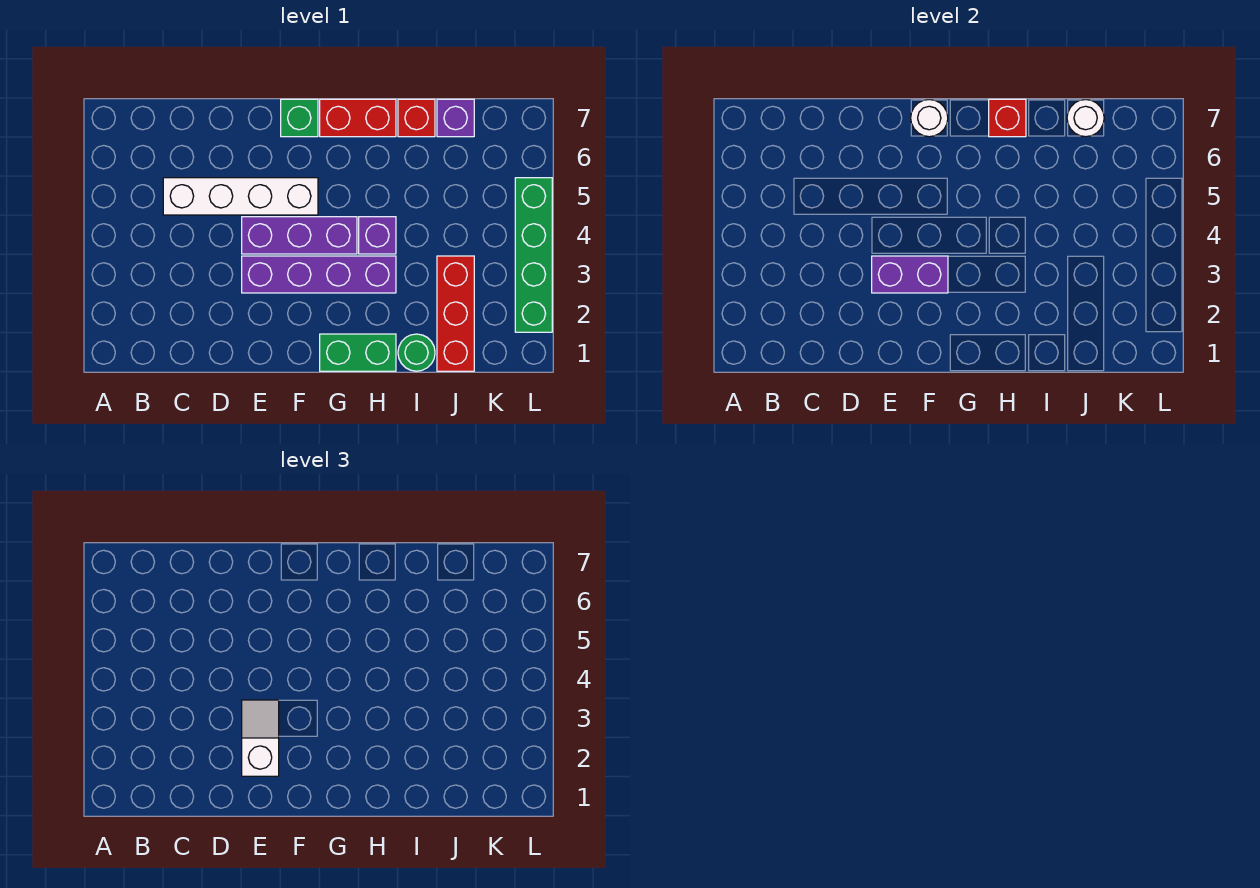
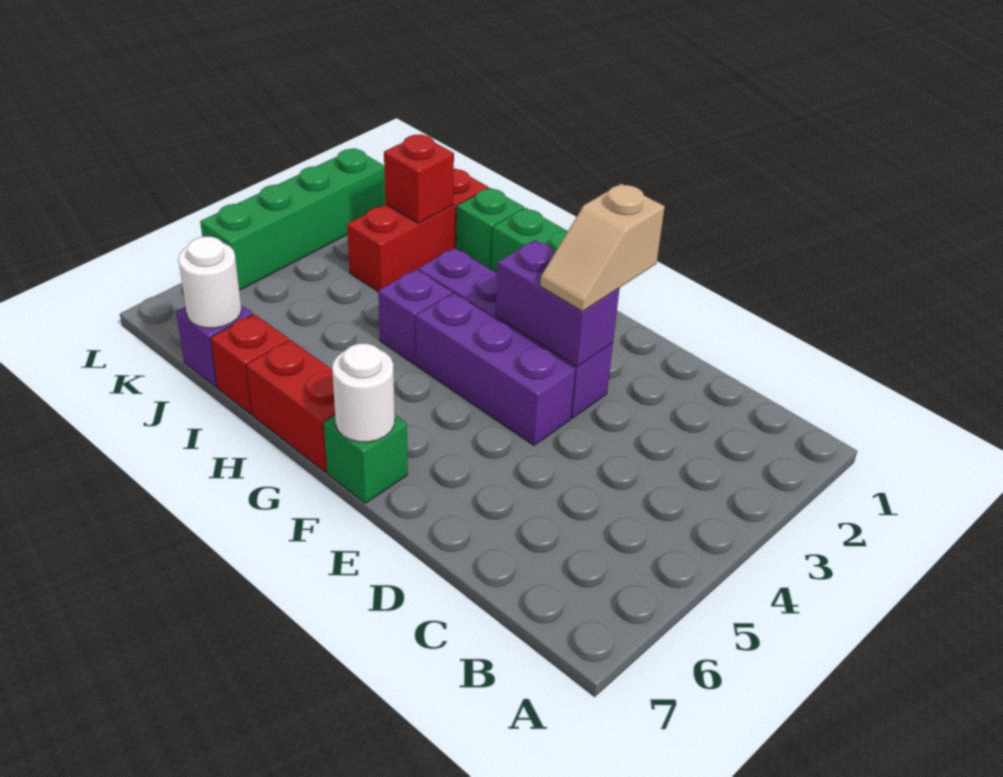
white brick C5:F5 level 1 -> none
white slope E2:E3 level 3 top 2 -> tan slope E2:E3 level 3 top 2
red brick H7 level 2 -> red brick J2 level 2
green round brick I1 level 1 -> green brick I1 level 1

